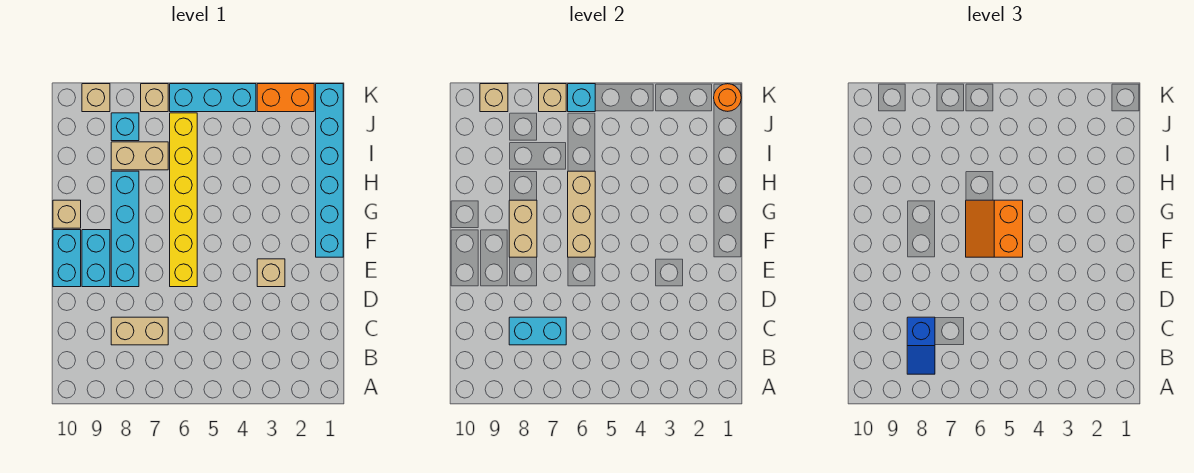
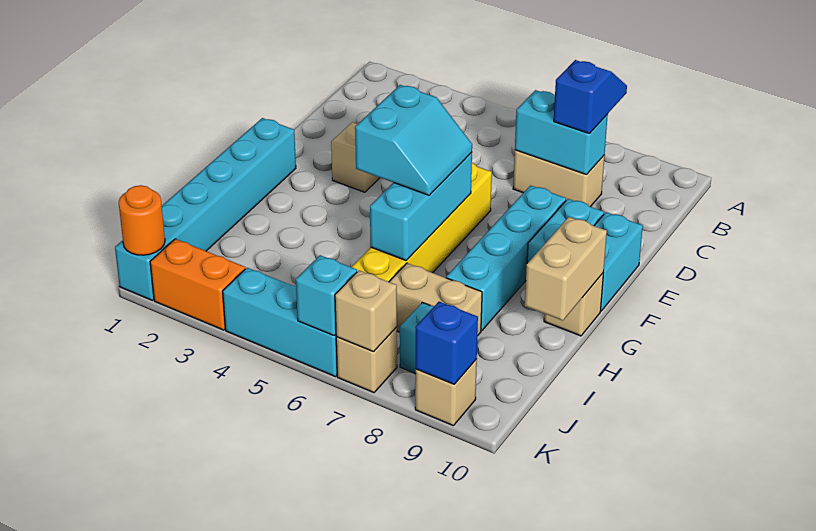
orange slope F5:G6 level 3 top 5 -> cyan slope F5:G6 level 3 top 5
tan brick F6:H6 level 2 -> cyan brick F6:H6 level 2
tan brick F8:G8 level 2 -> tan brick G10:H10 level 2
tan brick K9 level 2 -> blue brick K9 level 2

